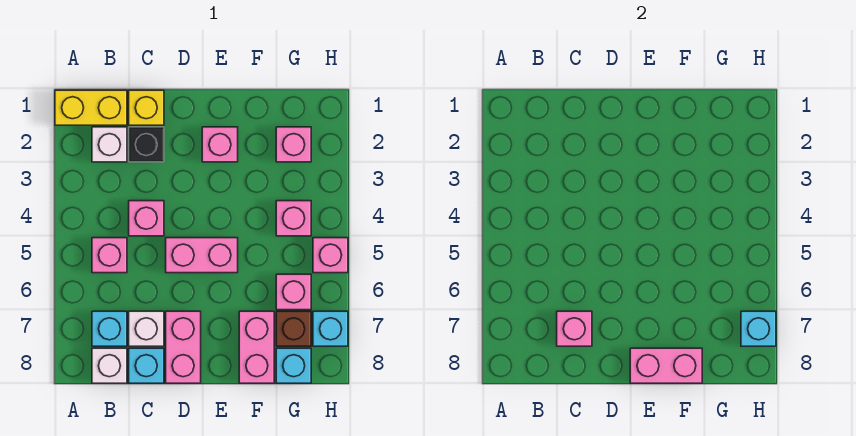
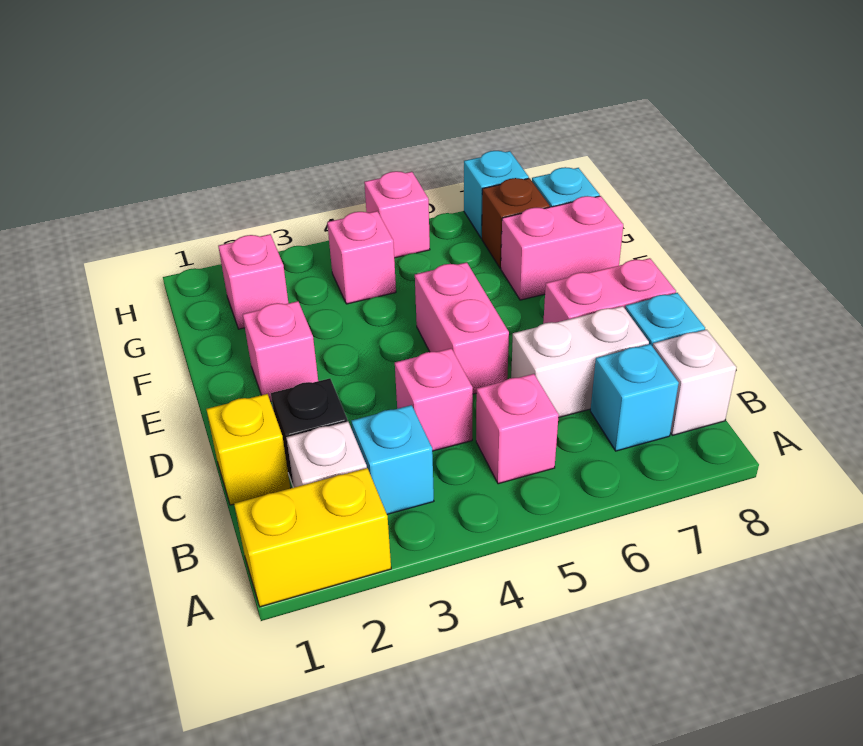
yellow brick A1:B1 level 1 -> yellow brick A1:A2 level 1
white brick C7 level 1 -> white brick C6:C7 level 1
pink brick C7 level 2 -> none
pink brick E8:F8 level 2 -> none
pink brick G6 level 1 -> none
cyan brick H7 level 2 -> cyan brick B3 level 1

